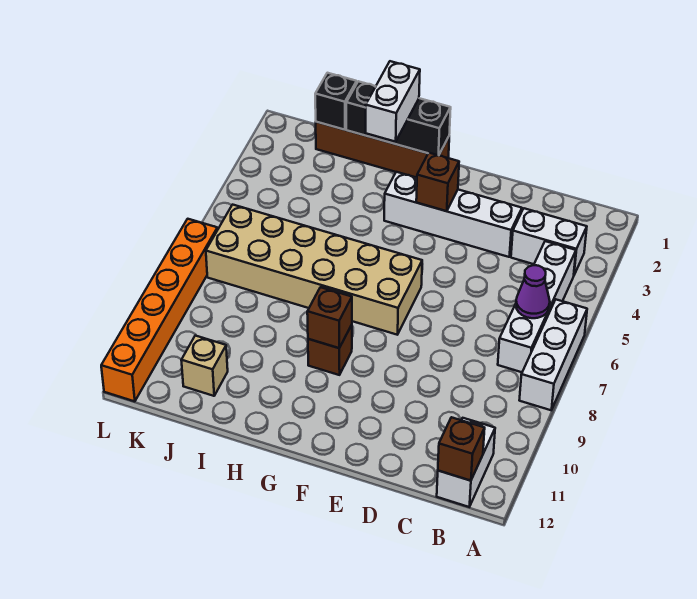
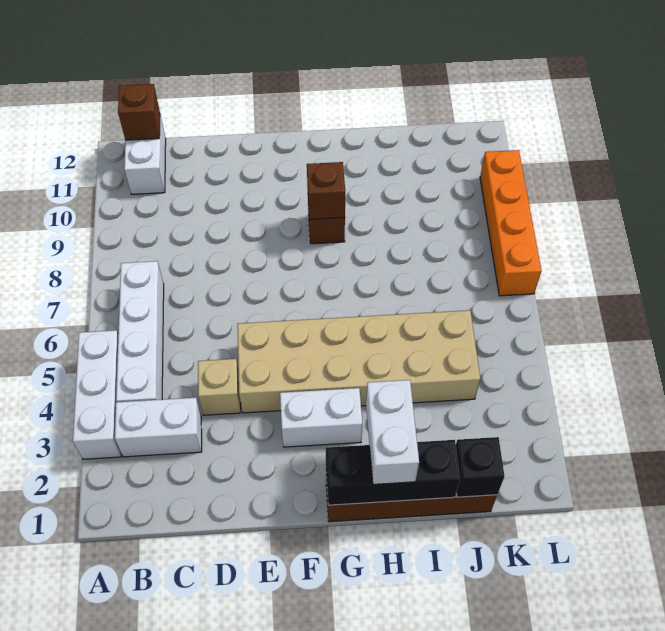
white brick A6:A8 level 1 -> white brick A3:A5 level 1
purple cone B6 level 2 -> none
white brick D3:G3 level 1 -> white brick F3:G3 level 1
brown brick F3 level 2 -> none
tan brick F6:K7 level 1 -> tan brick E4:J5 level 1
tan brick J11 level 1 -> tan brick D4 level 1
orange brick L7:L12 level 1 -> orange brick L7:L10 level 1

